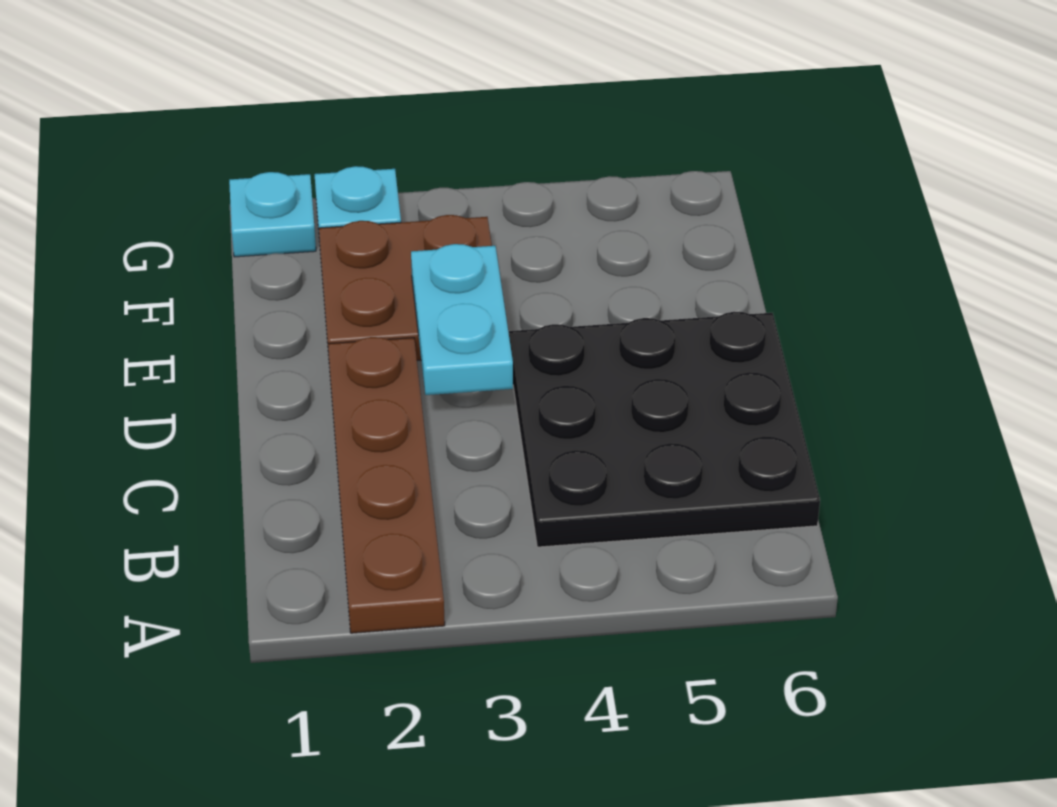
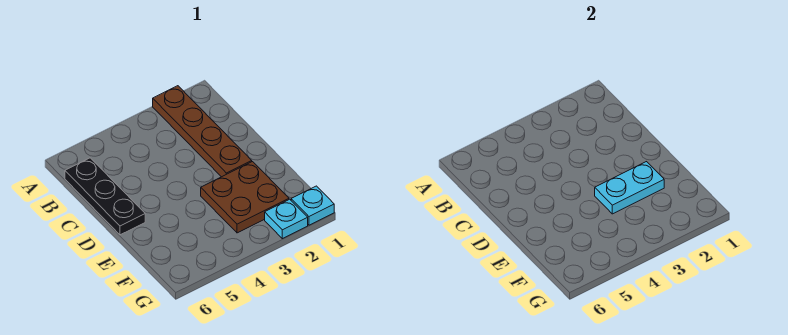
black plate B4:D6 level 1 -> black plate B6:D6 level 1
cyan plate D3:E3 level 2 -> cyan plate E2:E3 level 2

